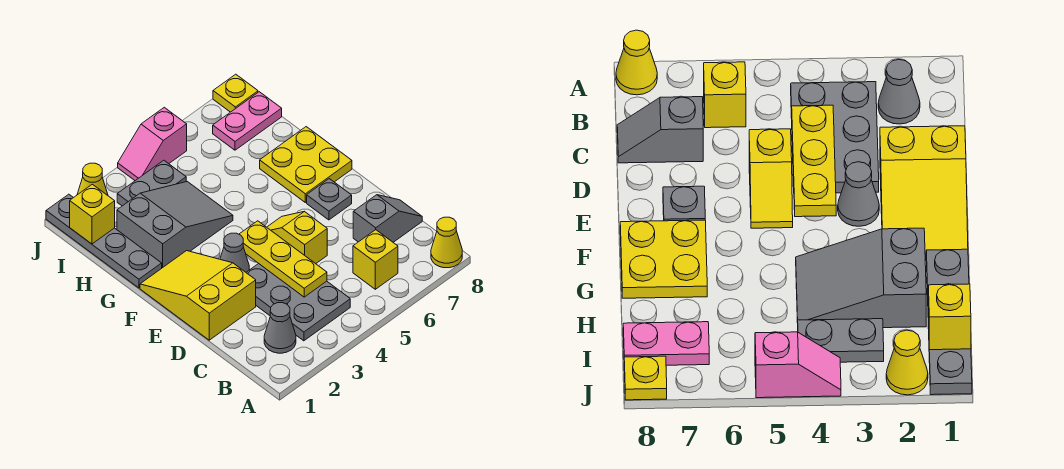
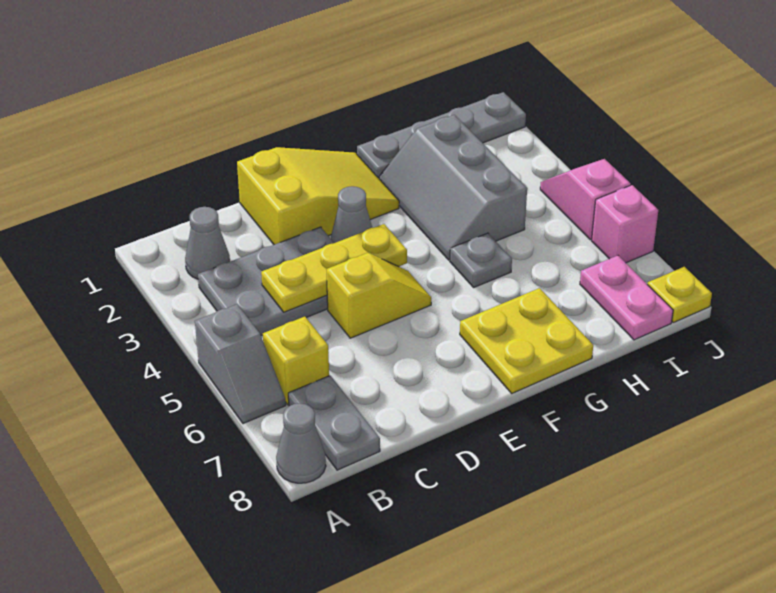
yellow cone A8 level 1 -> grey cone A8 level 1
grey slope C7:C8 level 1 top 7 -> grey slope A5:A6 level 1 top 5
grey plate E7 level 1 -> grey plate G5 level 1
grey slope G2:H4 level 1 top 2 -> grey slope G2:H4 level 1 top H
yellow brick I1 level 2 -> none
grey plate I3:I4 level 1 -> grey plate B7:B8 level 1
yellow cone J2 level 1 -> none
none -> pink brick J6 level 1

